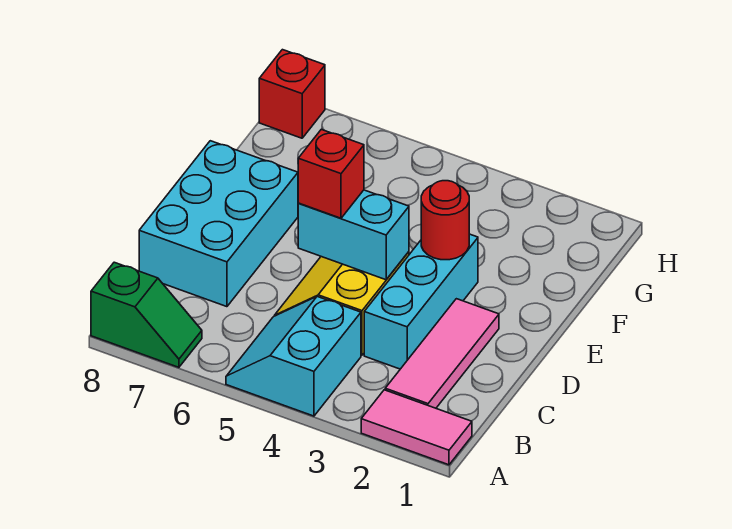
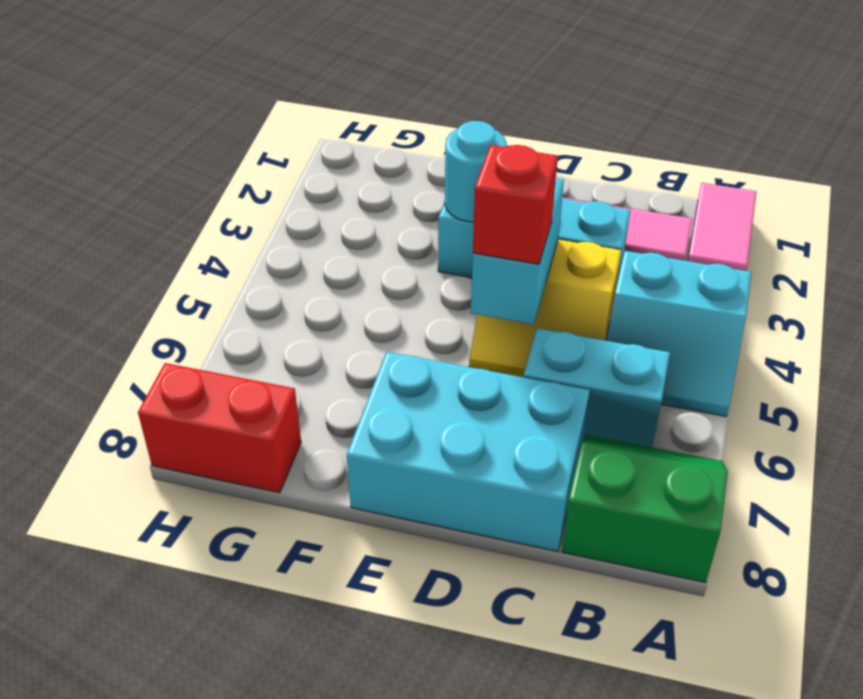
green slope A7:A8 level 1 top 8 -> green slope A7:B8 level 1 top 8
none -> cyan brick B6:C6 level 1
red round brick E3 level 2 -> cyan round brick E3 level 2
red brick H8 level 1 -> red brick G8:H8 level 1

